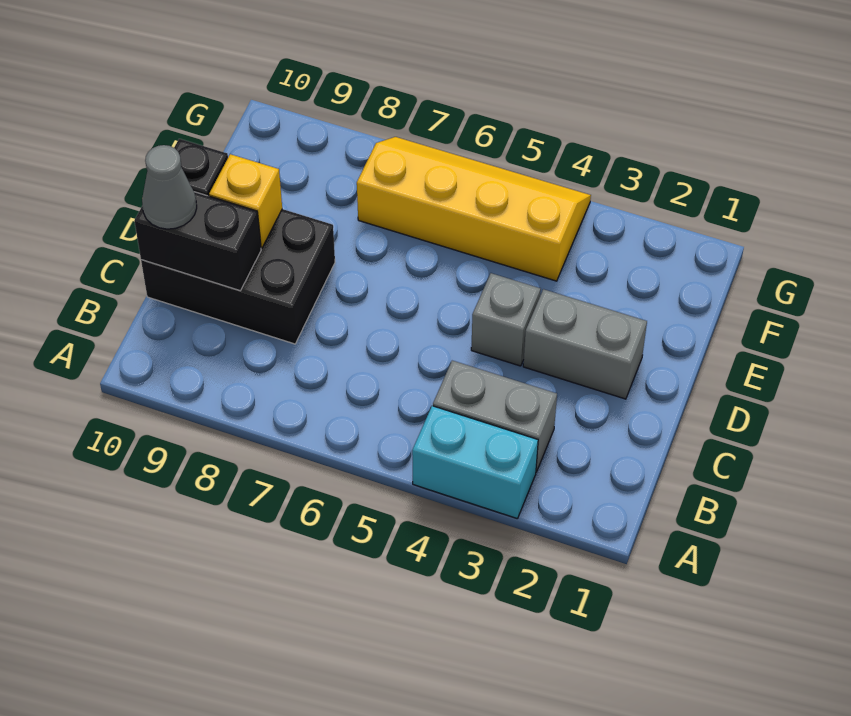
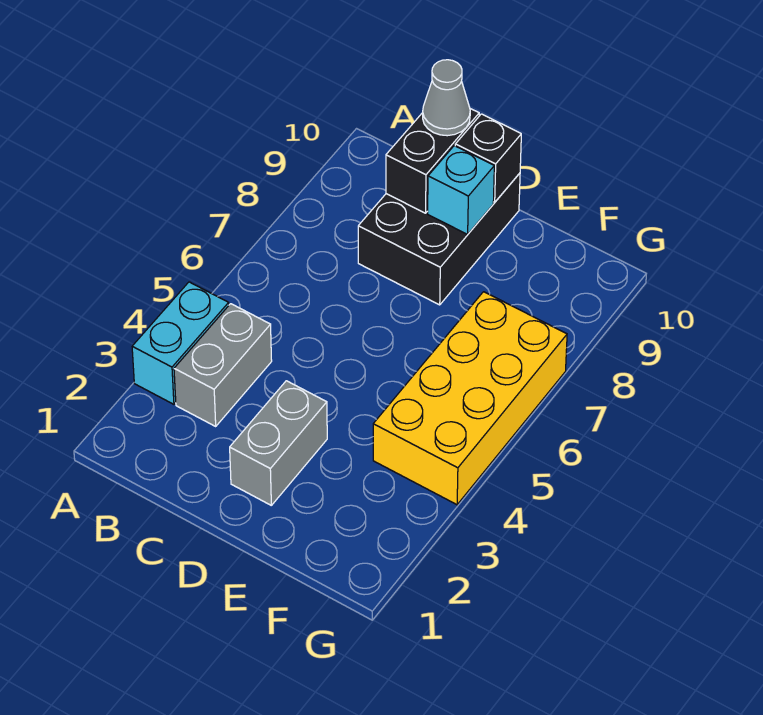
grey brick D4 level 1 -> none
yellow brick D9 level 2 -> cyan brick D9 level 2
yellow slope F4:G7 level 1 top F -> yellow brick F4:G7 level 1

